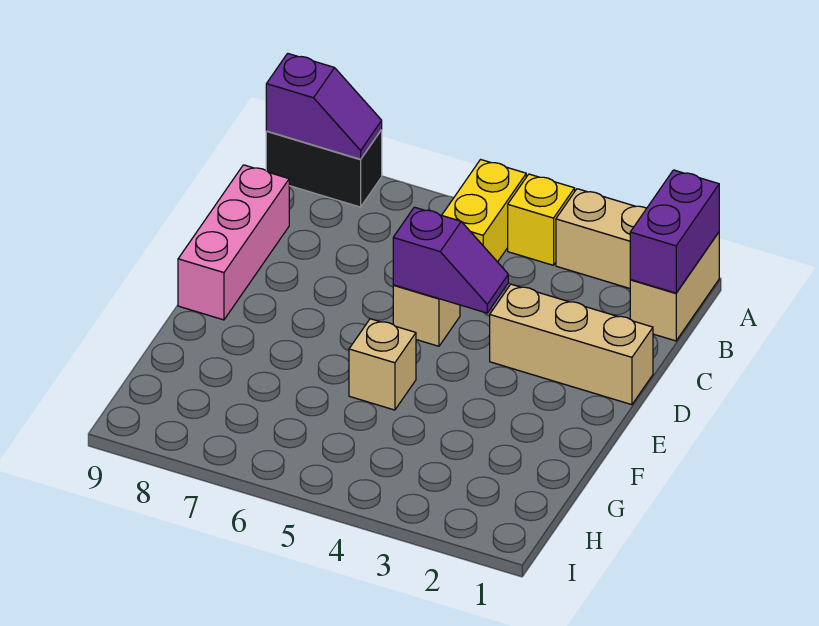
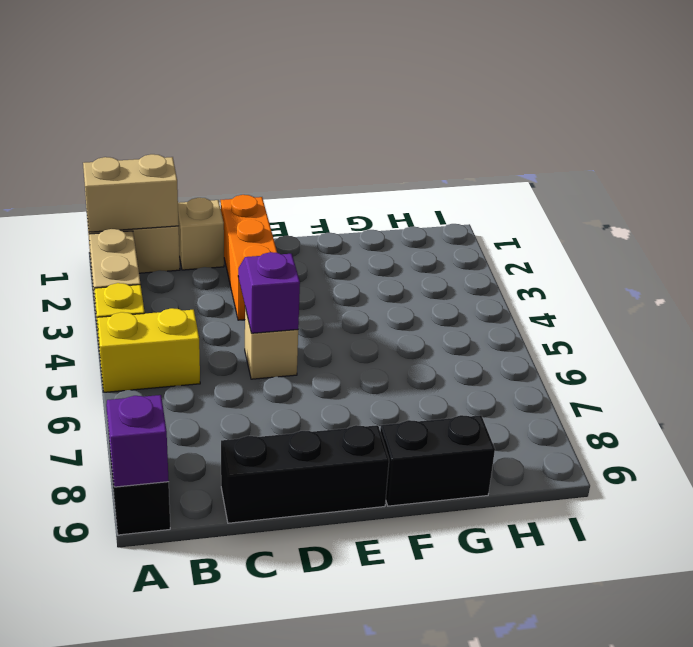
purple brick A1:B1 level 2 -> tan brick A1:B1 level 2
pink brick C9:E9 level 1 -> black brick C9:E9 level 1
tan brick D1:D3 level 1 -> orange brick D1:D3 level 1
tan brick F5 level 1 -> tan brick C1 level 1
none -> black brick F9:G9 level 1

